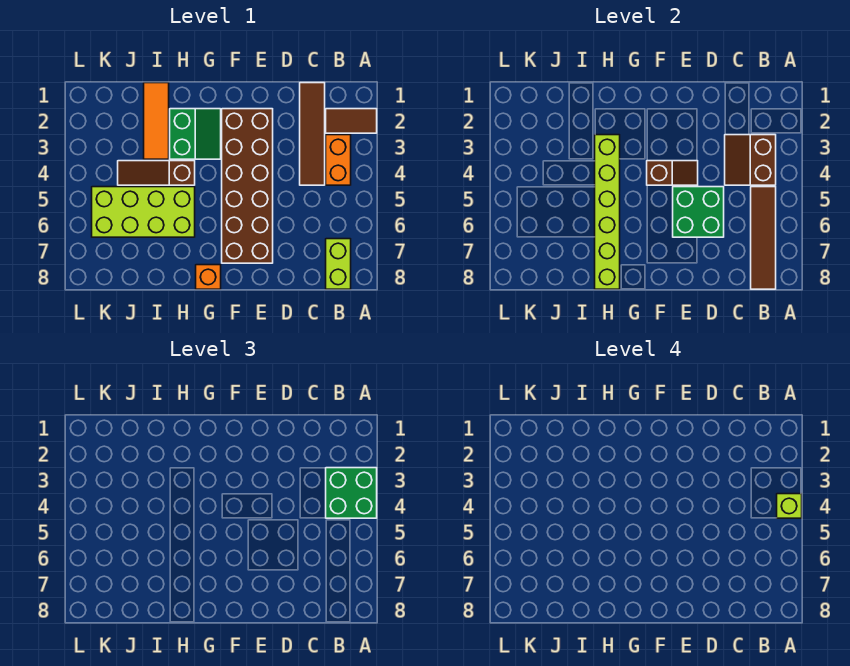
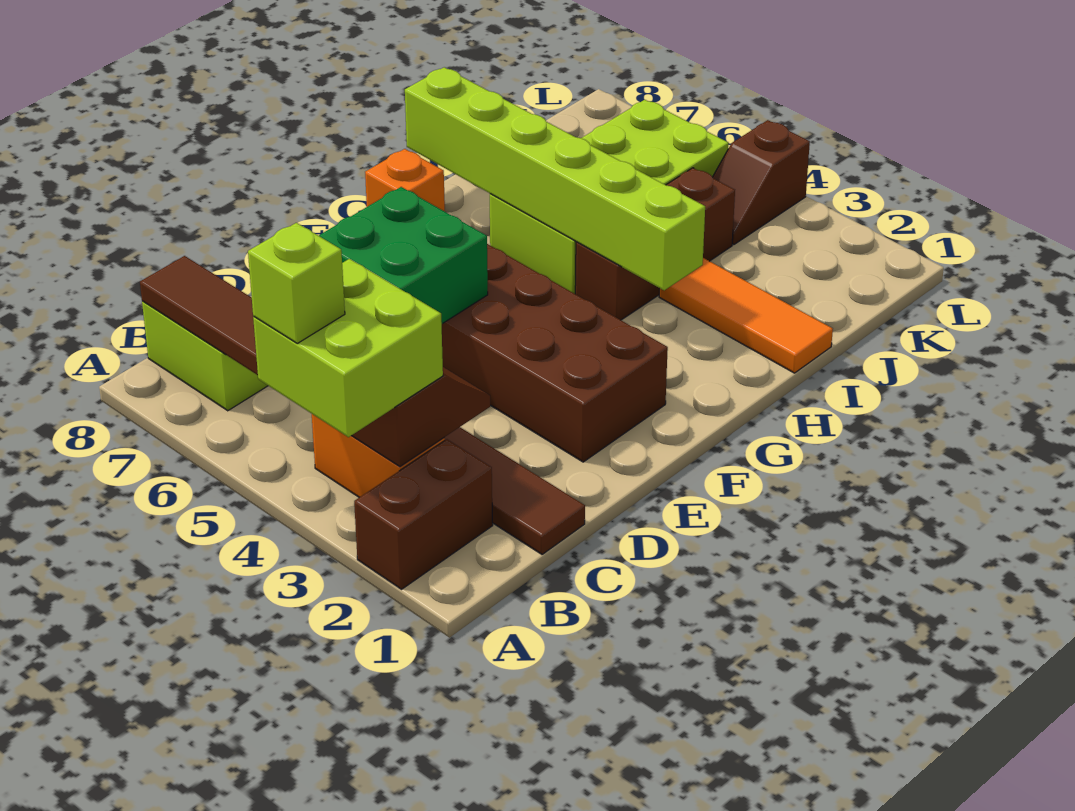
brown tile A2:B2 level 1 -> brown brick A2:B2 level 1
green brick A3:B4 level 3 -> lime brick A3:B4 level 3
brown slope E4:F4 level 2 top F -> brown slope K4:L4 level 1 top L
green slope G2:H3 level 1 top H -> none
brown slope H4:J4 level 1 top H -> brown brick H4:J4 level 1

